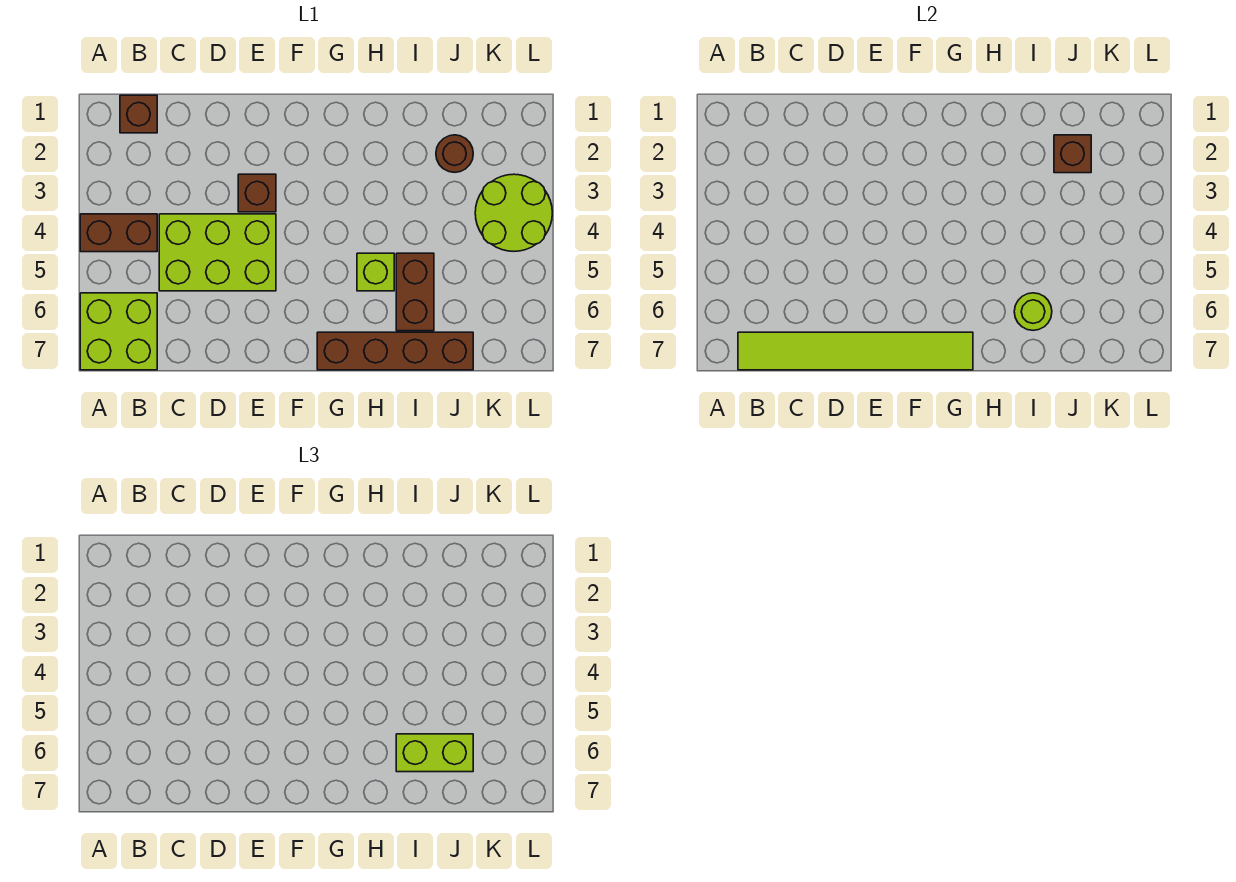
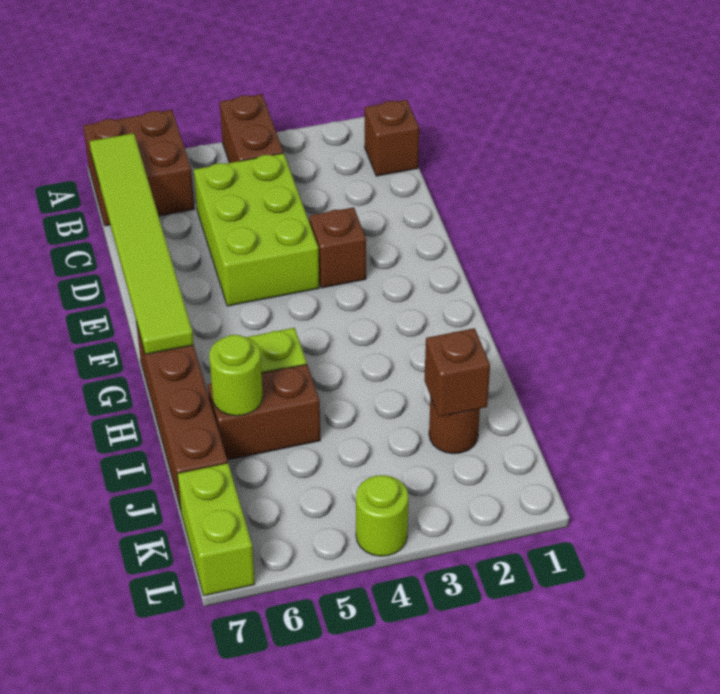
lime brick A6:B7 level 1 -> brown brick A6:B7 level 1
lime brick I6:J6 level 3 -> lime brick K7:L7 level 1
lime round brick K3:L4 level 1 -> lime round brick L4 level 1

